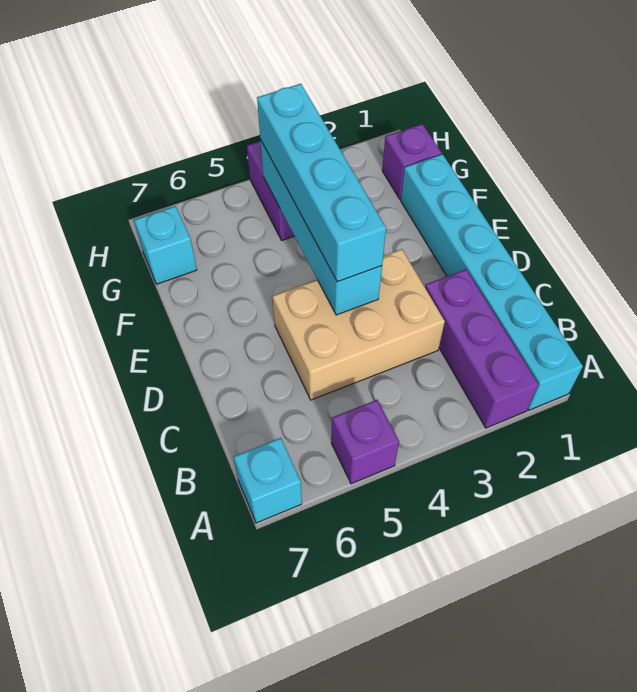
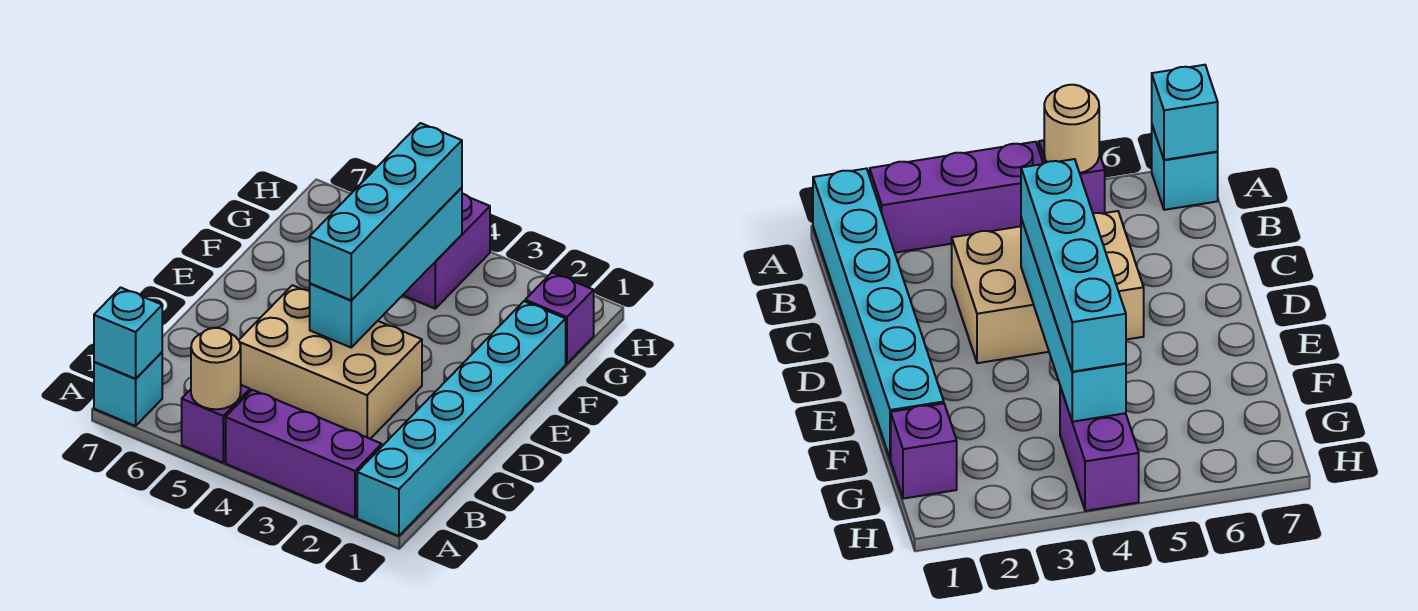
purple brick A2:C2 level 1 -> purple brick A2:A4 level 1
none -> tan round brick A5 level 2
cyan brick G7 level 1 -> cyan brick A7 level 2

